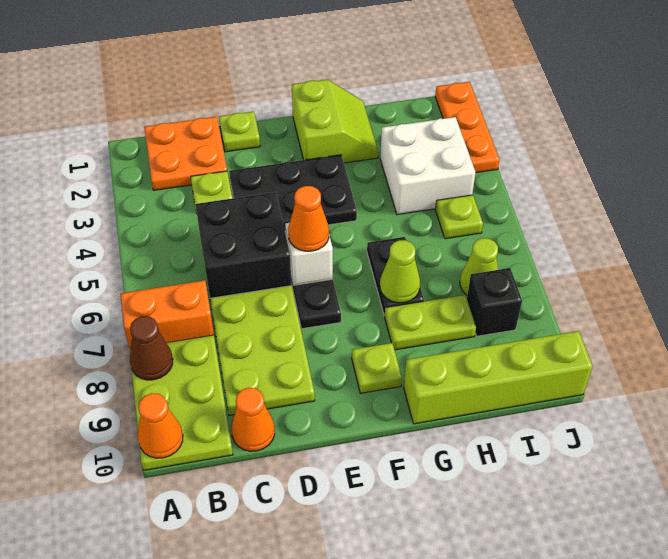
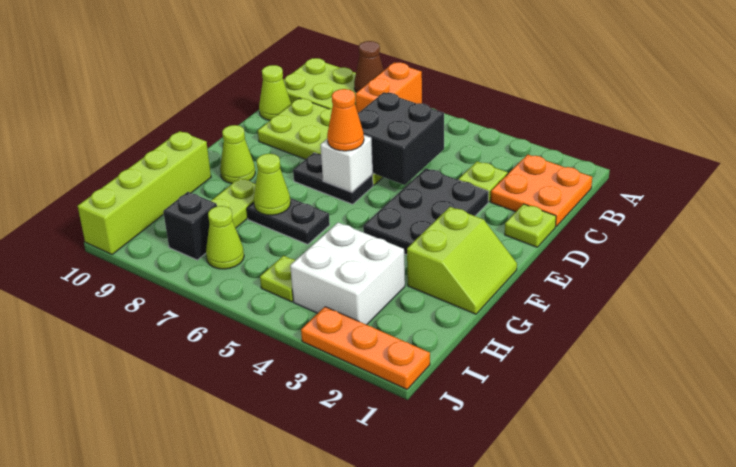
orange cone A10 level 2 -> none
orange cone C10 level 1 -> lime cone C10 level 1
lime slope F1:G2 level 1 top F -> lime slope F1:G2 level 1 top 2
lime plate F9 level 1 -> lime cone F9 level 1

